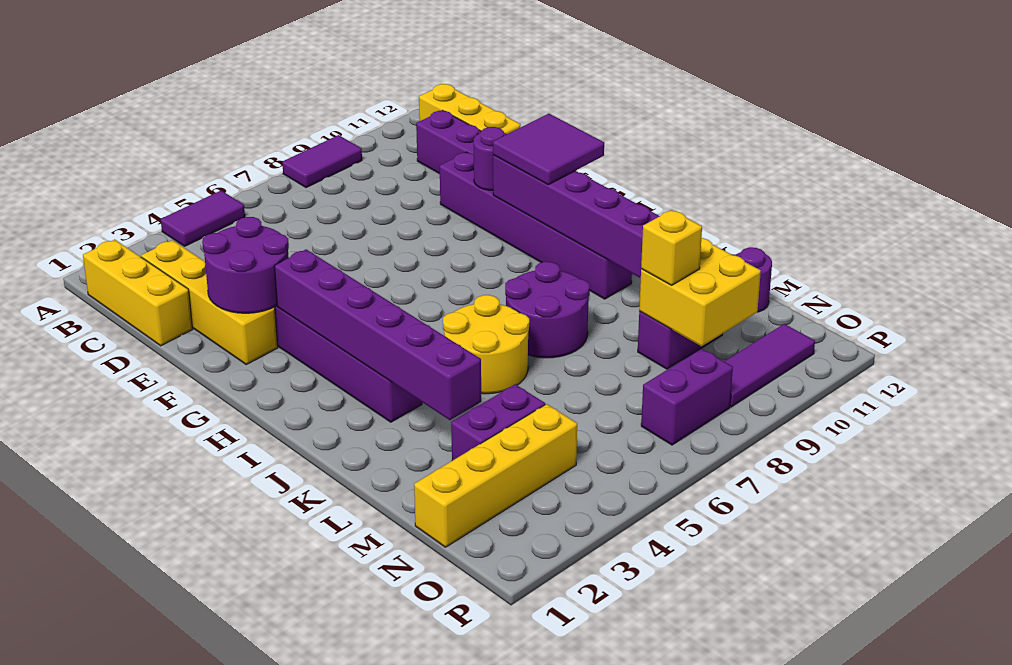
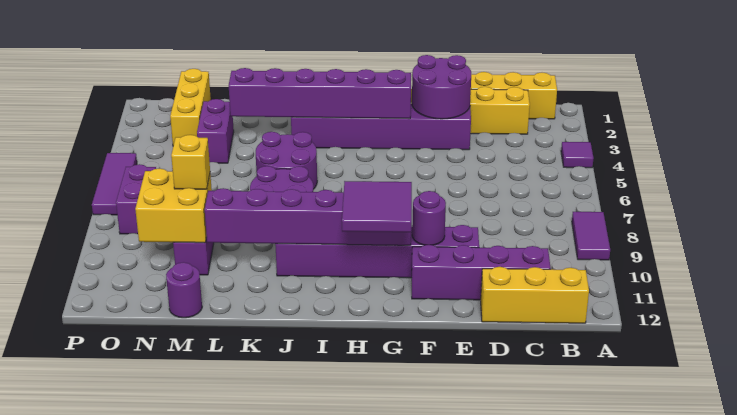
purple tile A4:A5 level 1 -> purple tile A4 level 1
yellow round brick J5:K6 level 1 -> purple round brick J5:K6 level 1
yellow brick N1:N4 level 1 -> yellow brick N1:N3 level 1
purple tile O9:O11 level 1 -> purple tile P5:P7 level 1

